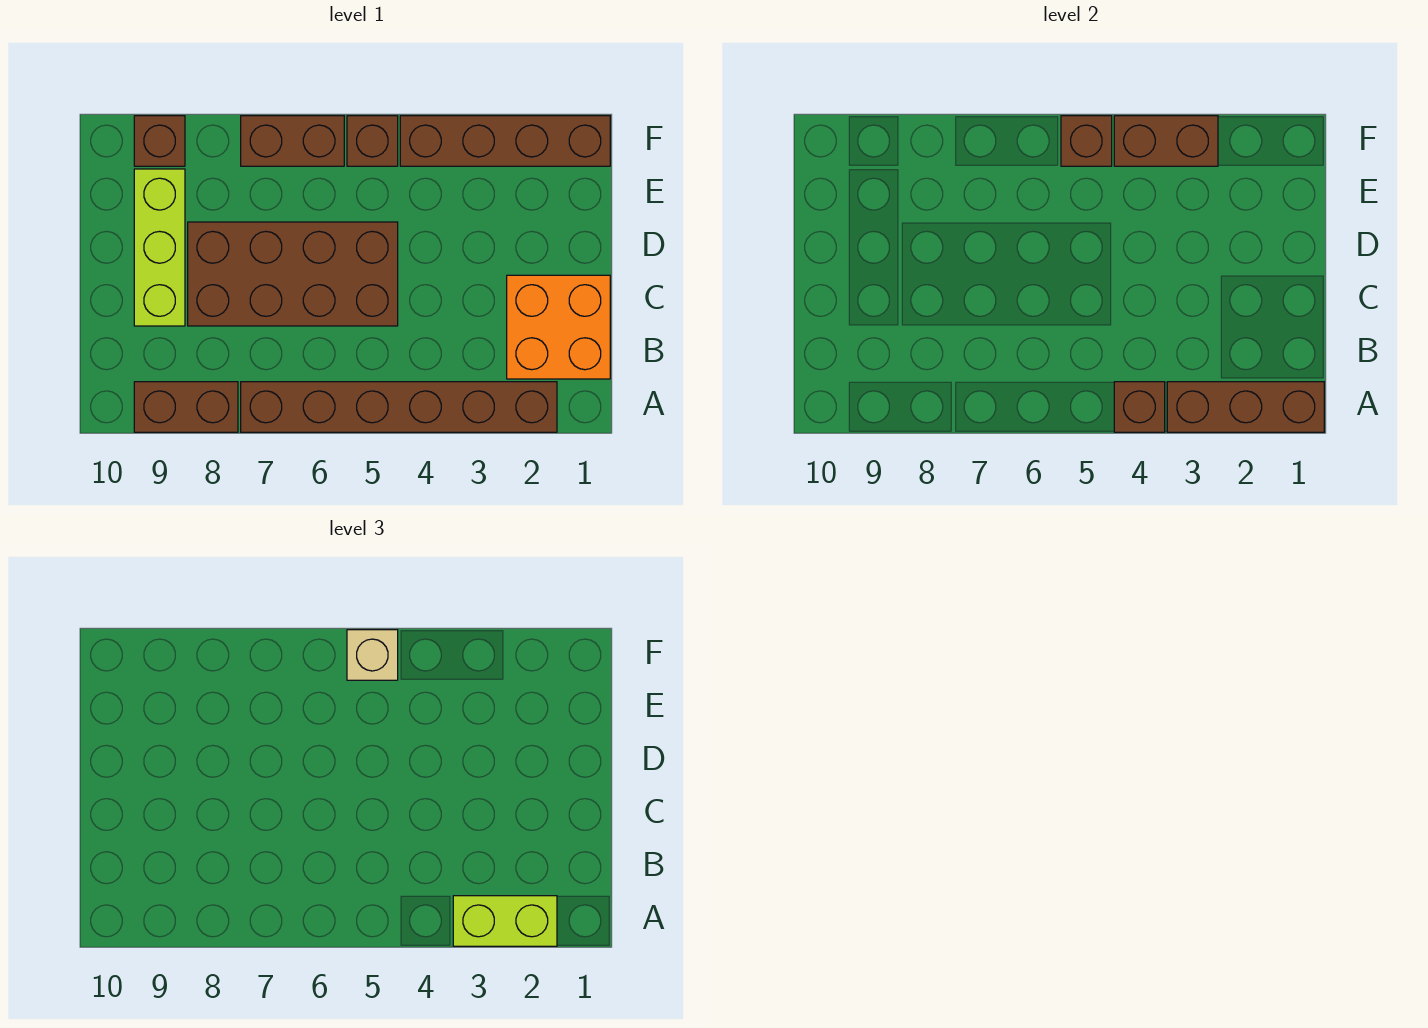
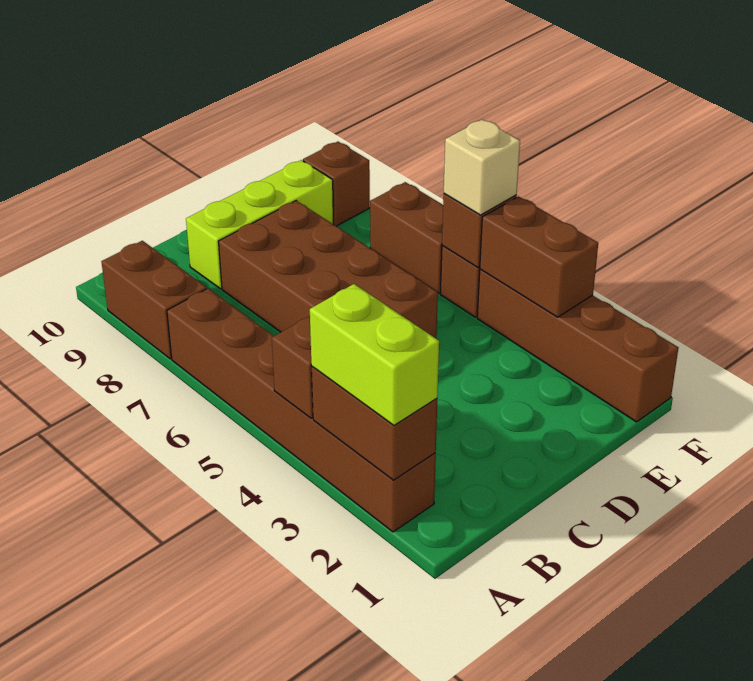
brown brick A1:A3 level 2 -> brown brick A2:A3 level 2
orange brick B1:C2 level 1 -> none

